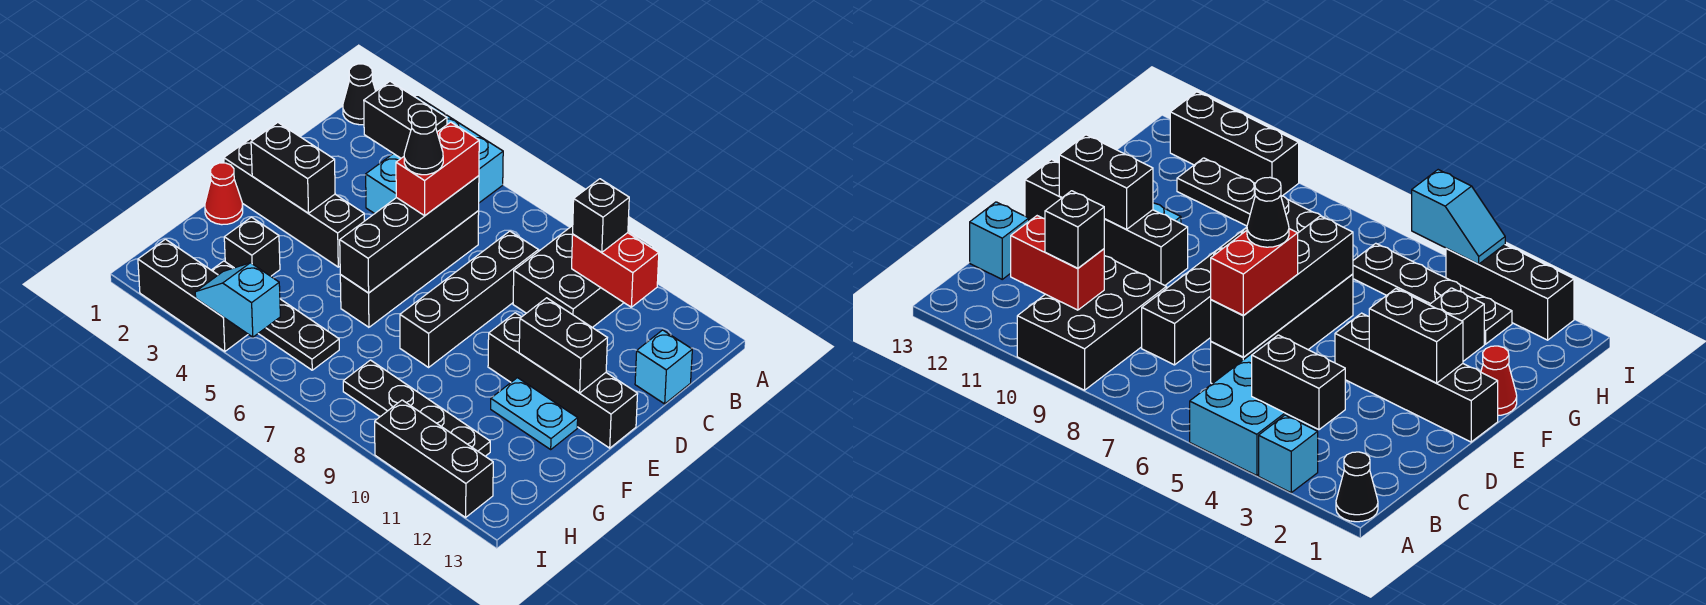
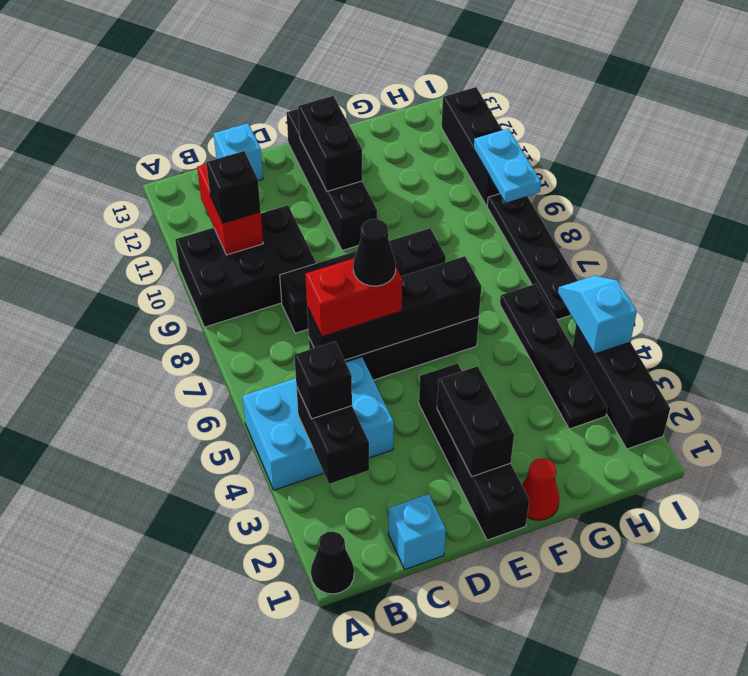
cyan brick A3 level 1 -> cyan brick C1 level 1
cyan plate F11:F12 level 1 -> cyan plate I9:I10 level 2
black brick G3 level 1 -> black brick B4 level 3
black plate H8:H11 level 1 -> black plate I6:I9 level 1
cyan slope I4:I5 level 2 top 5 -> cyan slope I4:I5 level 2 top 4

